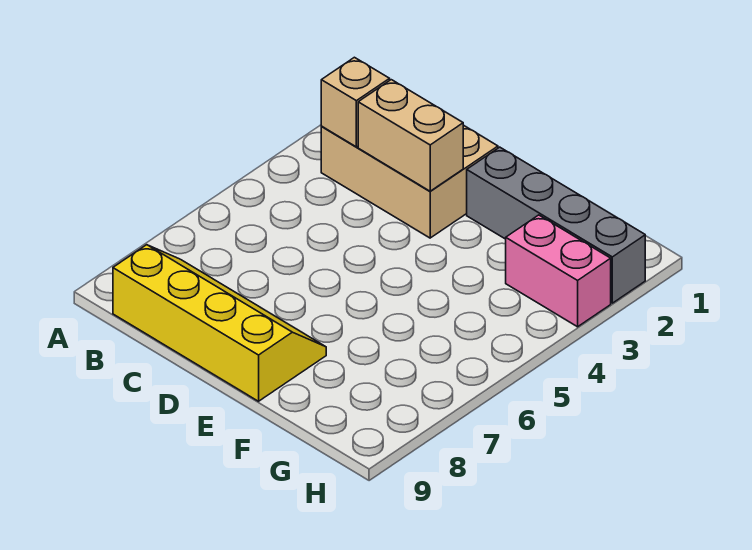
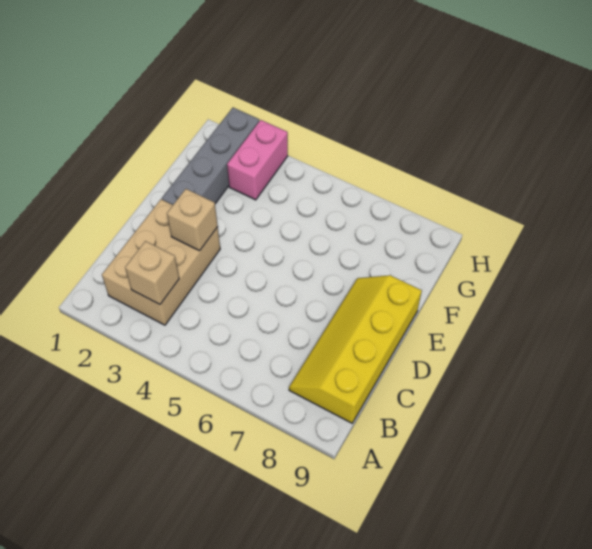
tan brick C3:D3 level 2 -> tan brick D3 level 2

